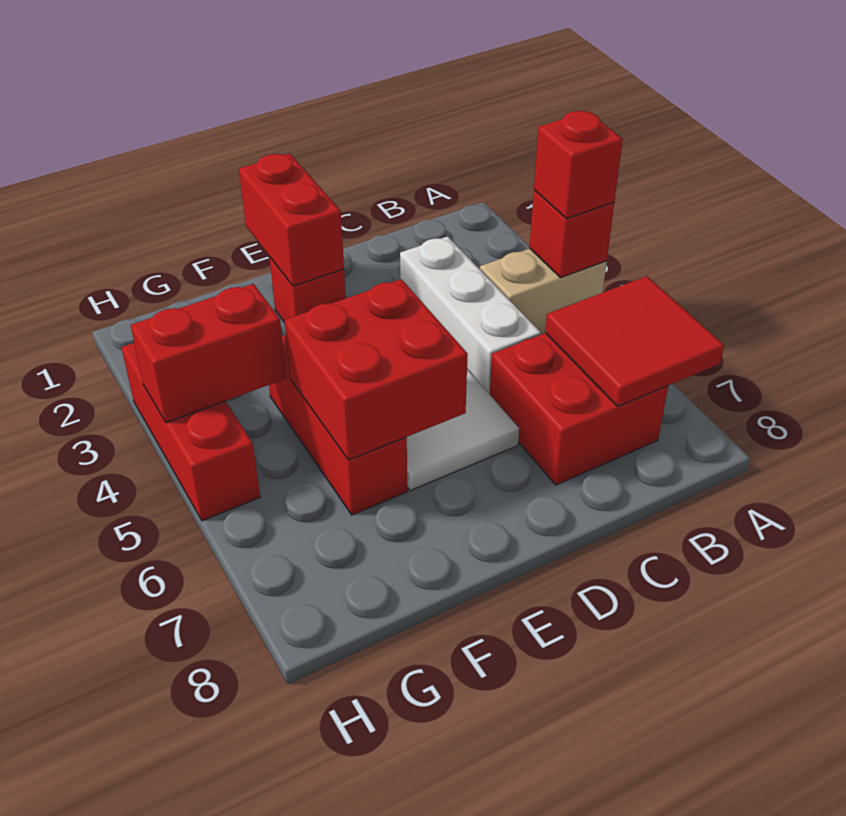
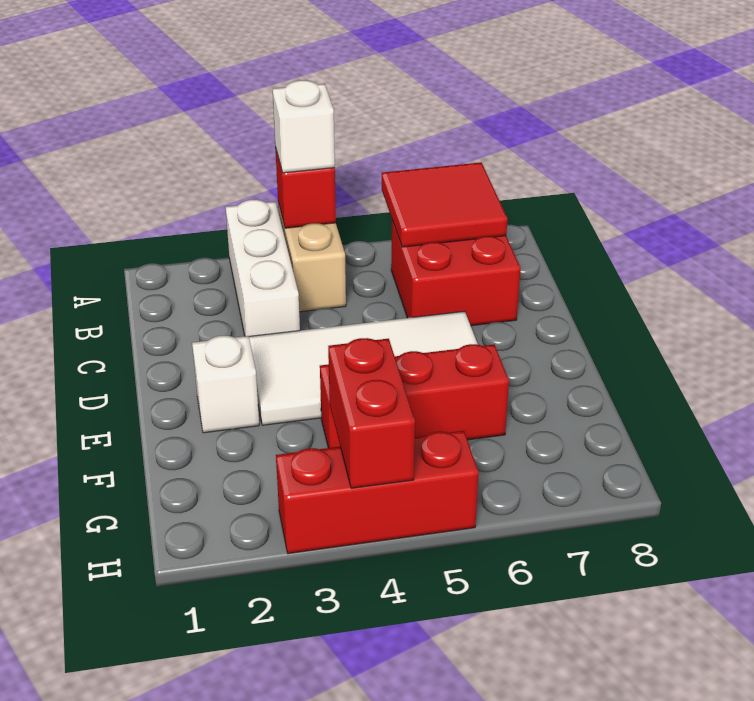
red brick A4 level 3 -> white brick A4 level 3
white brick C3:C5 level 1 -> white brick A3:C3 level 1
red brick E1:E2 level 2 -> none
red brick E2 level 1 -> white brick E2 level 1
red brick E5:F6 level 2 -> none

